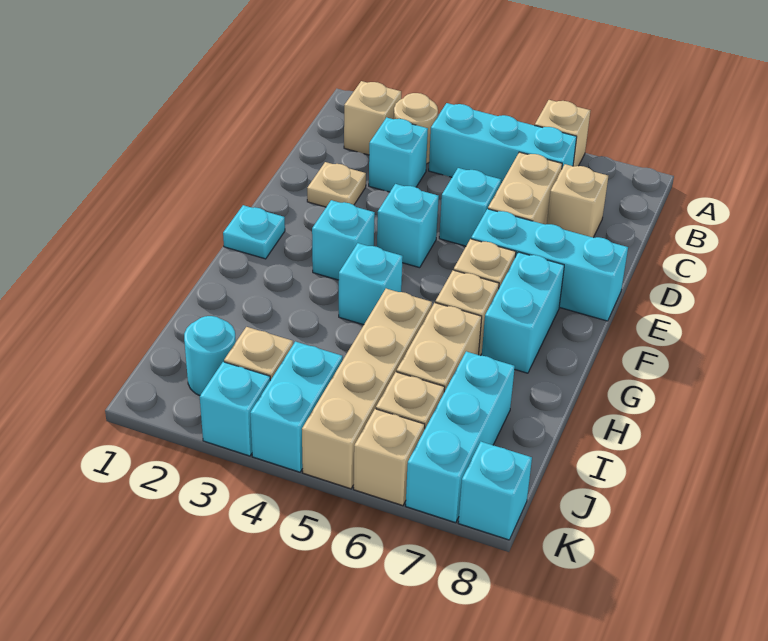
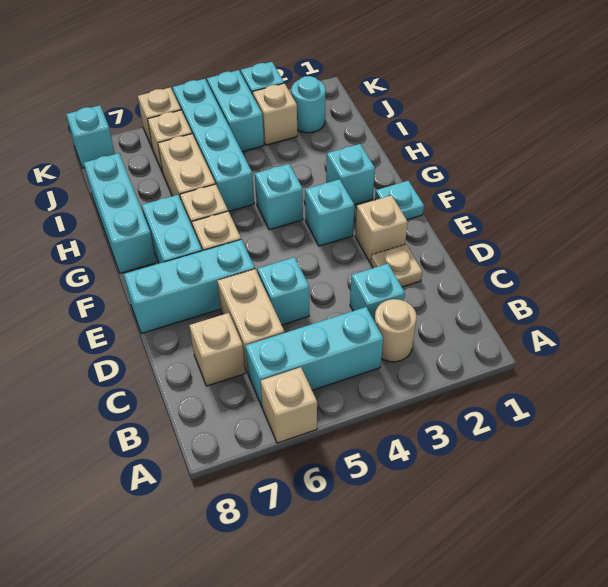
tan brick B2 level 1 -> tan brick E2 level 1
cyan brick E4 level 1 -> cyan brick G2 level 1
tan brick H5:K5 level 1 -> cyan brick H5:K5 level 1
cyan brick I7:K7 level 1 -> cyan brick G8:I8 level 1

